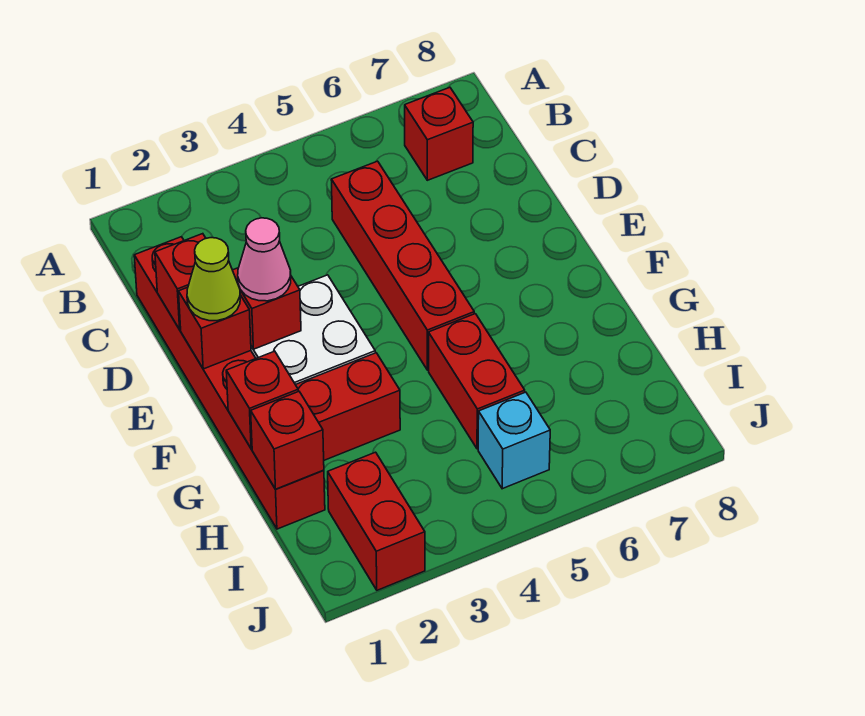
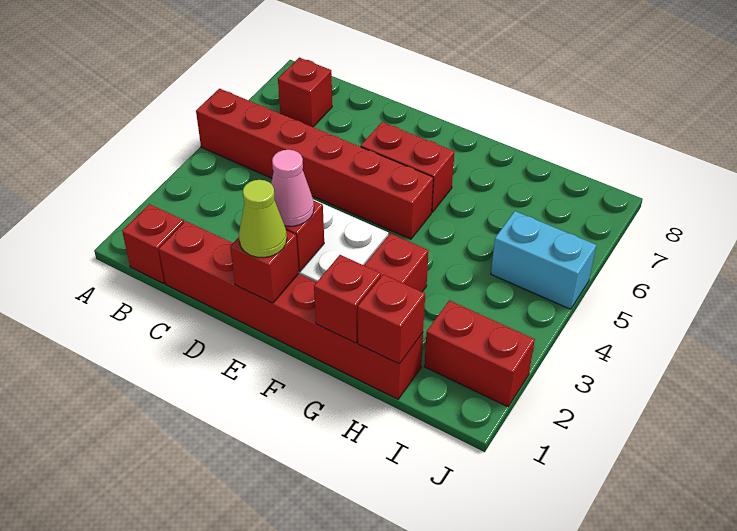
red brick C5:F5 level 1 -> red brick A5:F5 level 1
red brick D1 level 2 -> red brick B1 level 1
red brick G5:H5 level 1 -> red brick E6:F6 level 1
cyan brick I5 level 1 -> cyan brick I5:J5 level 1

